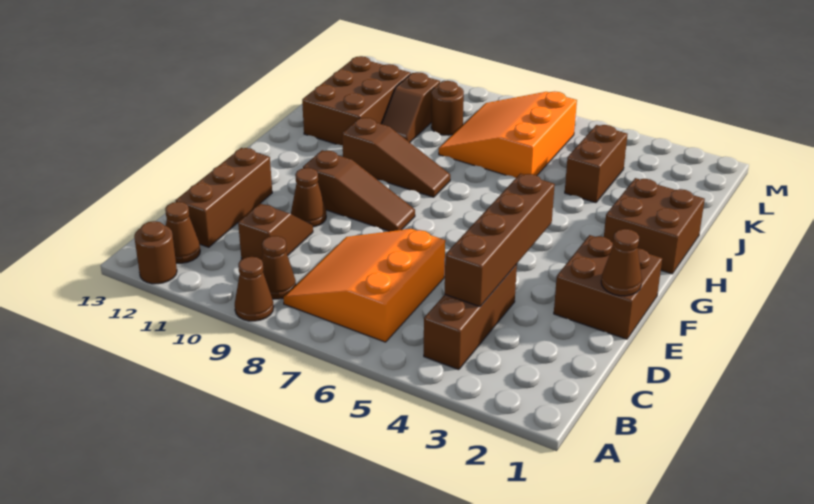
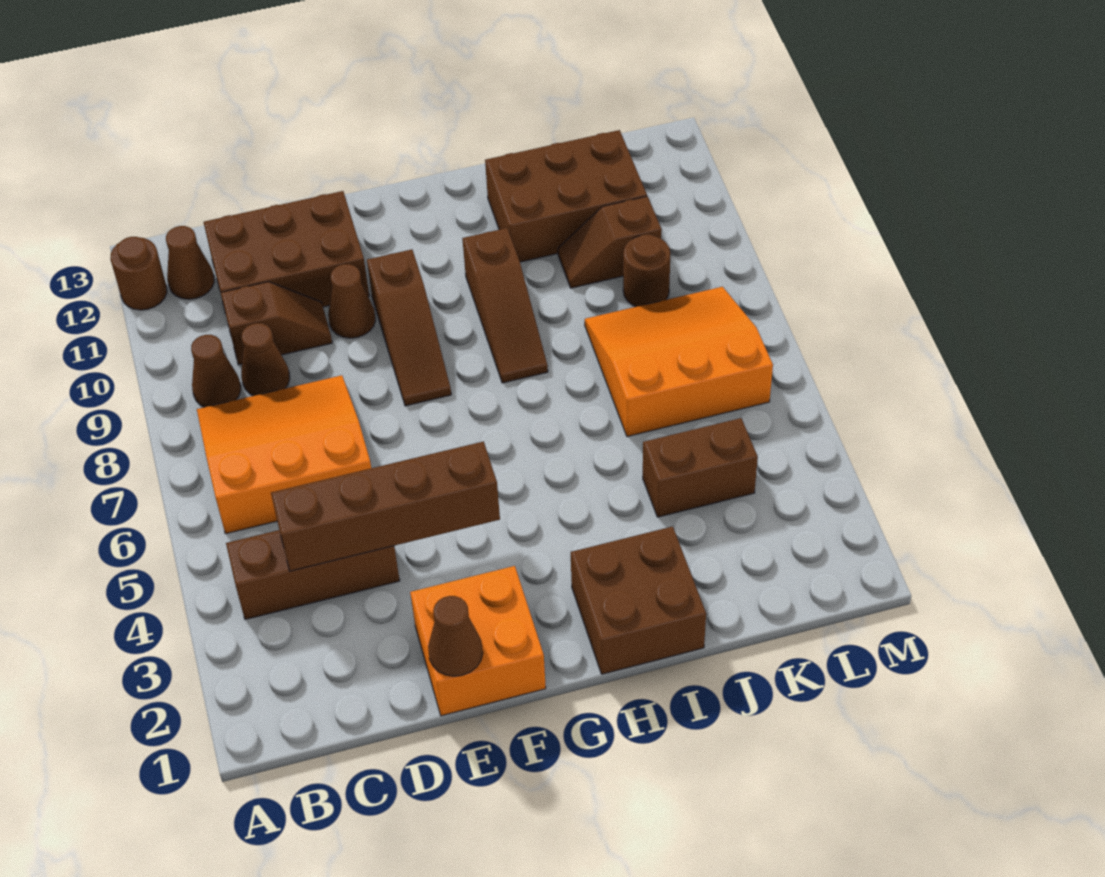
brown cone A9 level 1 -> brown cone C9 level 1
brown brick C12:E12 level 1 -> brown brick C11:E12 level 1
brown brick E1:F2 level 1 -> orange brick E1:F2 level 1

